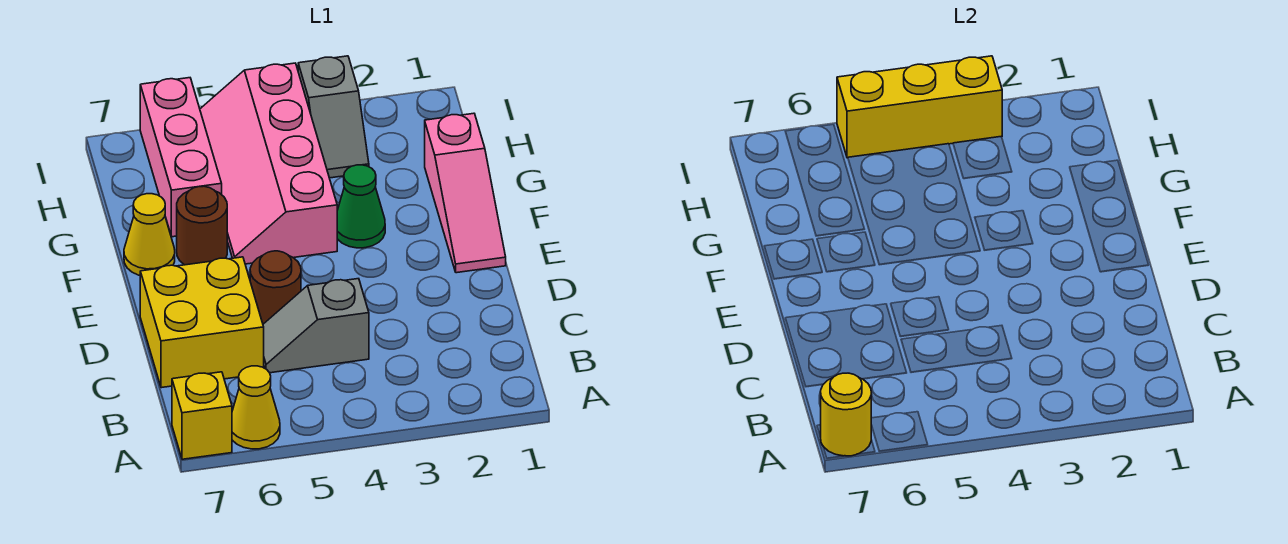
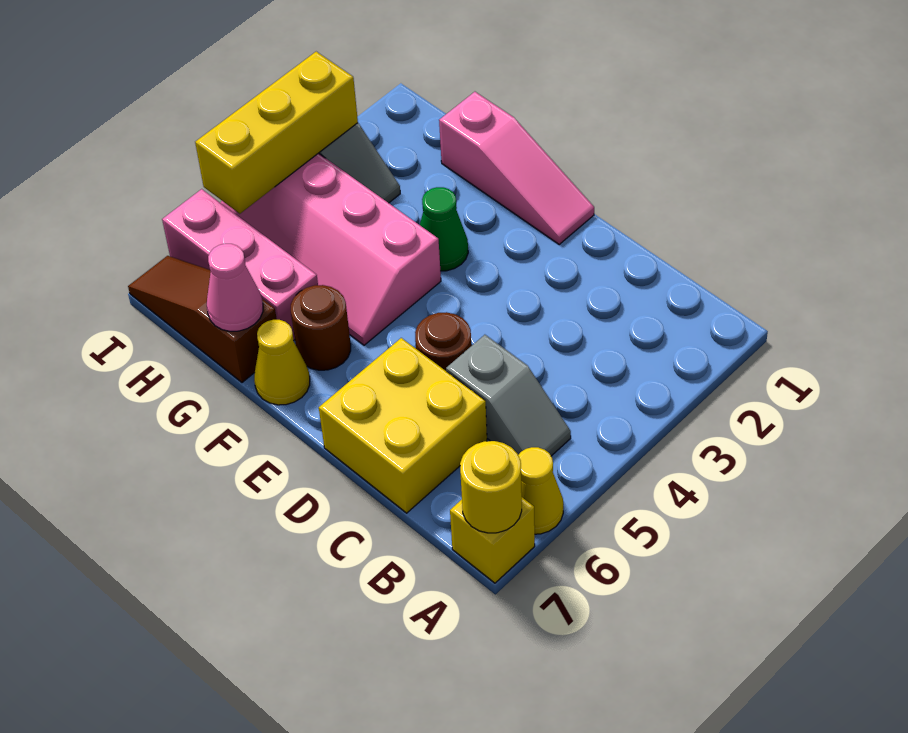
grey slope C4:C5 level 1 top 4 -> grey slope B5:C5 level 1 top C
none -> brown slope G7:I7 level 1 top G
none -> pink cone G7 level 2

